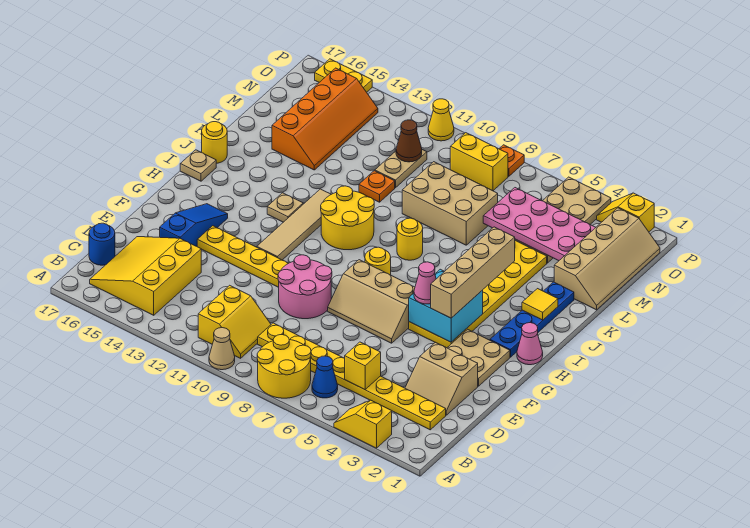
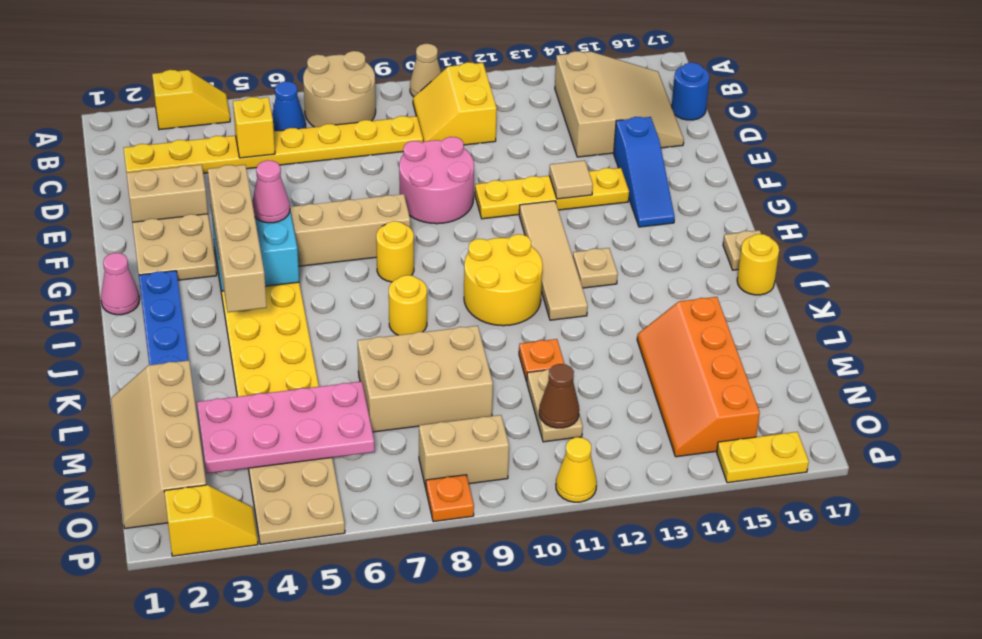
yellow round brick A7:B8 level 1 -> tan round brick A7:B8 level 1
yellow slope B14:D16 level 1 top 14 -> tan slope B14:D16 level 1 top 14
none -> tan tile F13 level 2
yellow tile J2 level 2 -> none
yellow brick O8:O9 level 1 -> tan brick O8:O9 level 1

